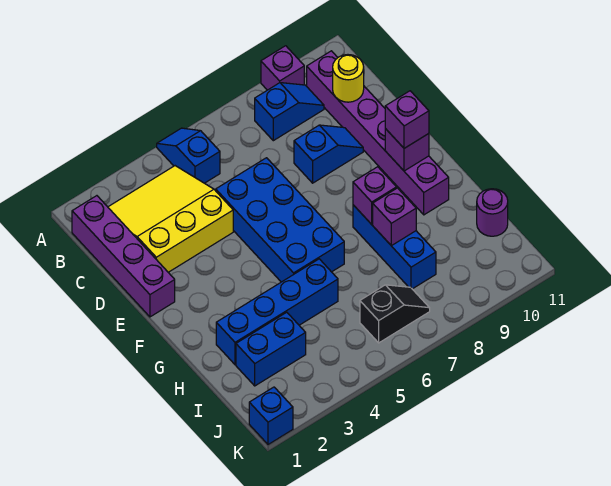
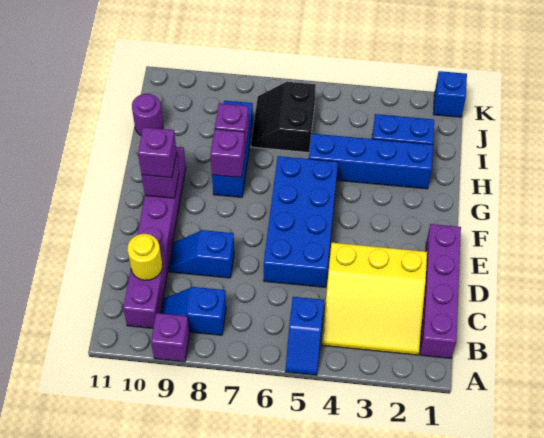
black slope J6:J7 level 1 top 6 -> black slope I6:J7 level 1 top 6

